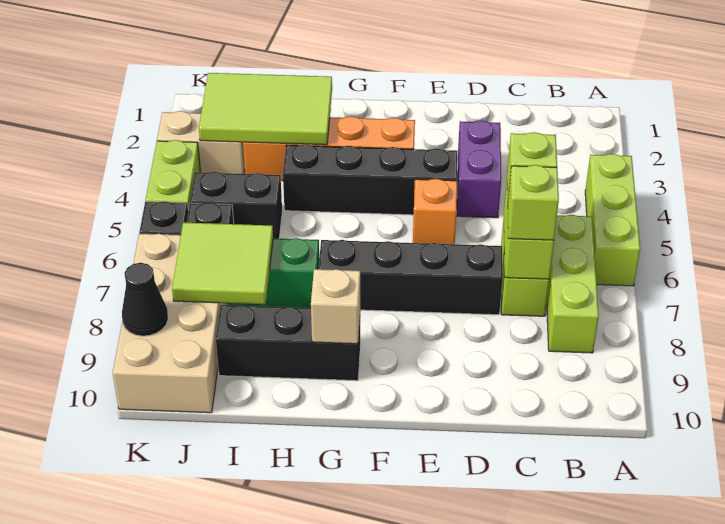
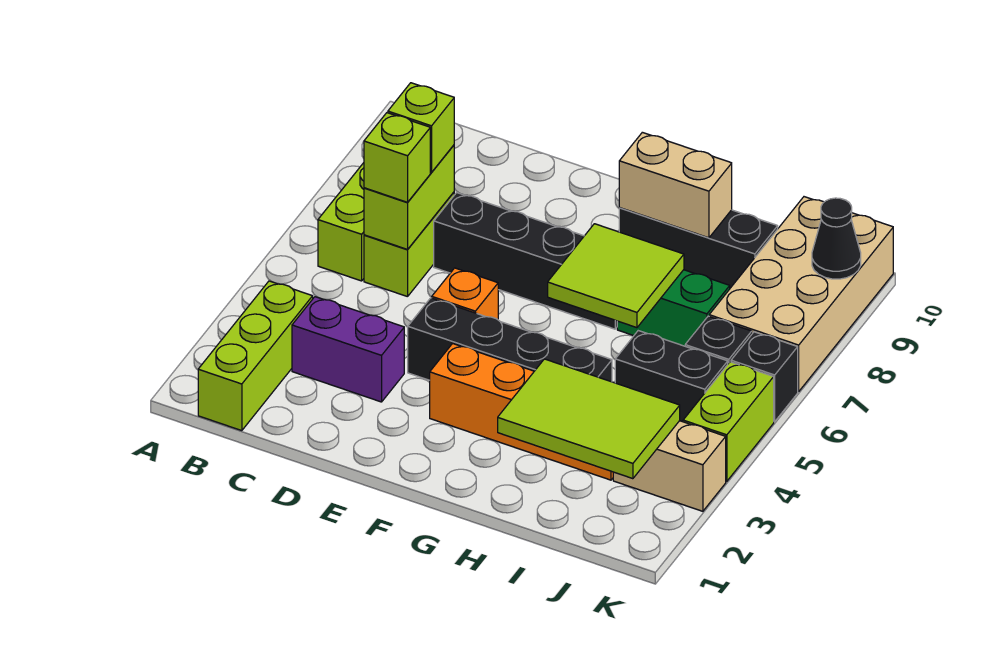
lime brick A4:A6 level 1 -> lime brick B1:B3 level 1
purple brick D3:D4 level 1 -> purple brick C3:D3 level 1
tan brick G9 level 2 -> tan brick G9:H9 level 2
lime tile I7:J8 level 2 -> lime tile G6:H7 level 2

